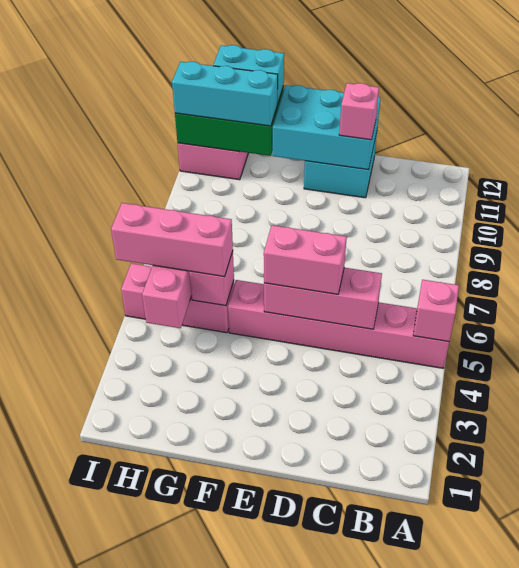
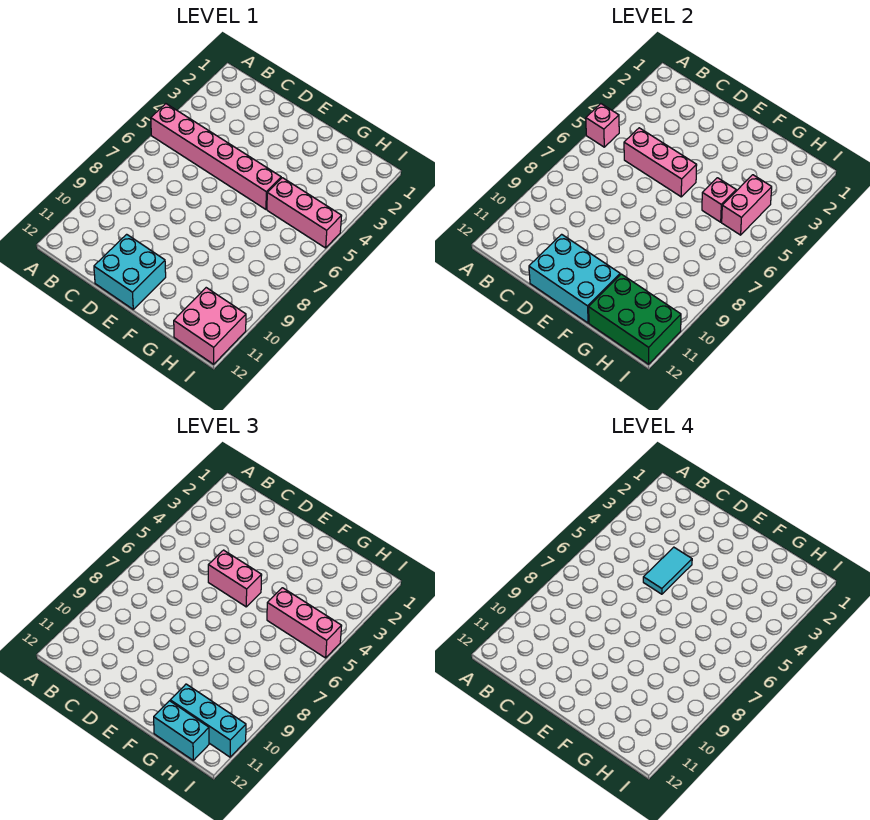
none -> cyan tile D4:D5 level 4
pink brick D11 level 3 -> none

